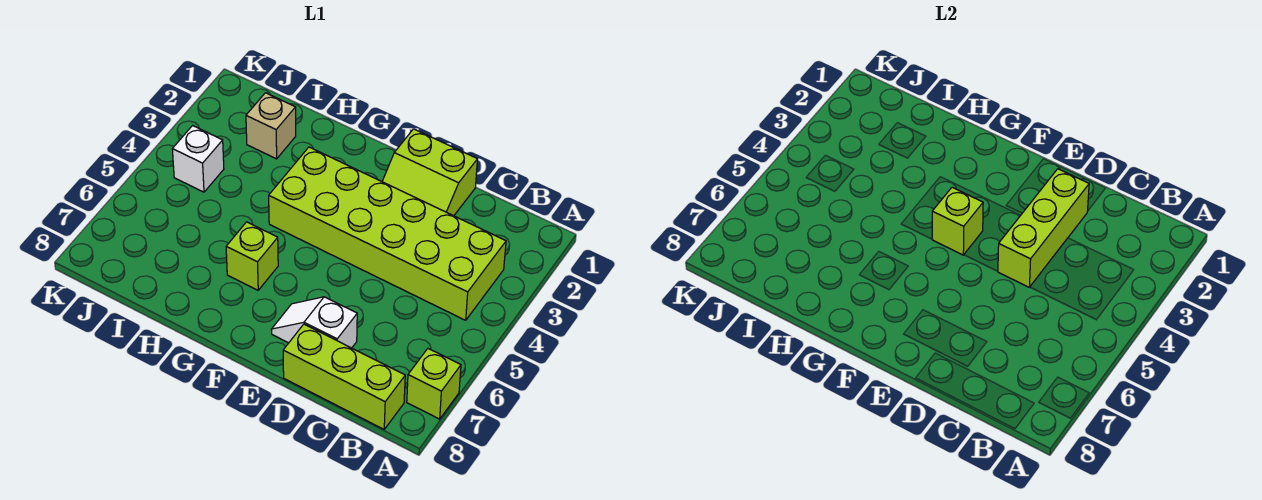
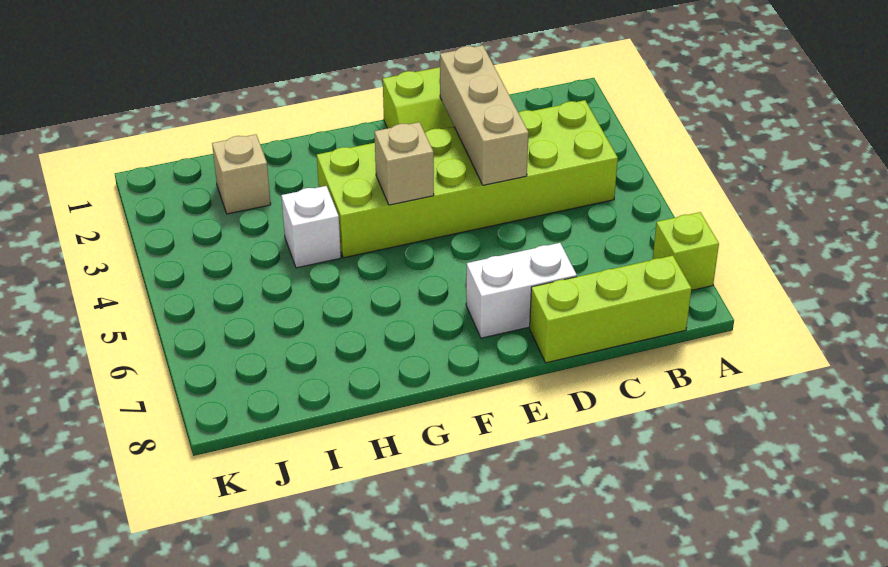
lime brick D2:D4 level 2 -> tan brick D2:D4 level 2
white slope D7:E7 level 1 top D -> white brick D7:E7 level 1
lime brick F4 level 2 -> tan brick F4 level 2
lime brick G6 level 1 -> none
white brick J4 level 1 -> white brick H4 level 1

